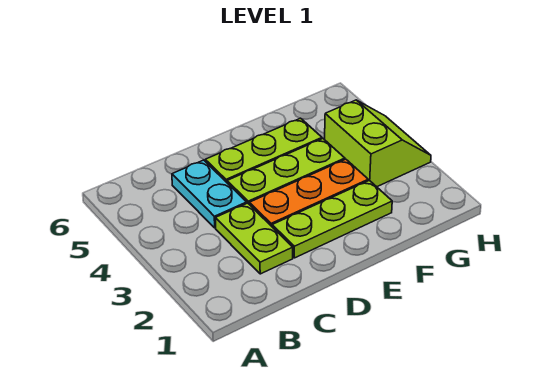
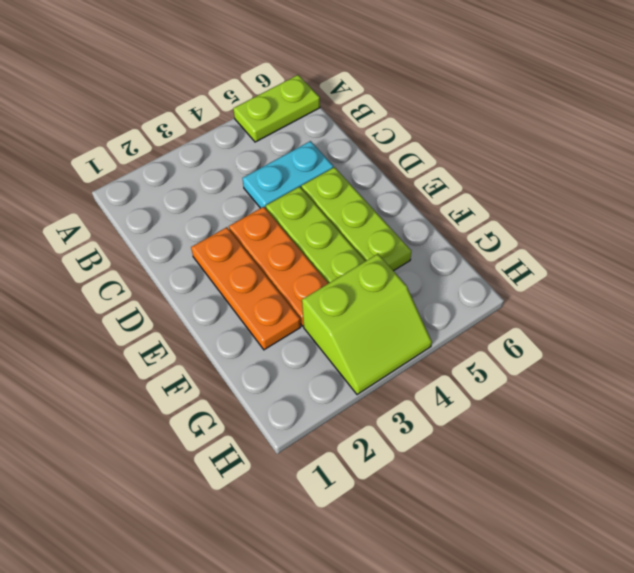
lime plate C2:C3 level 1 -> lime plate A5:A6 level 1
lime plate D2:F2 level 1 -> orange plate D2:F2 level 1

